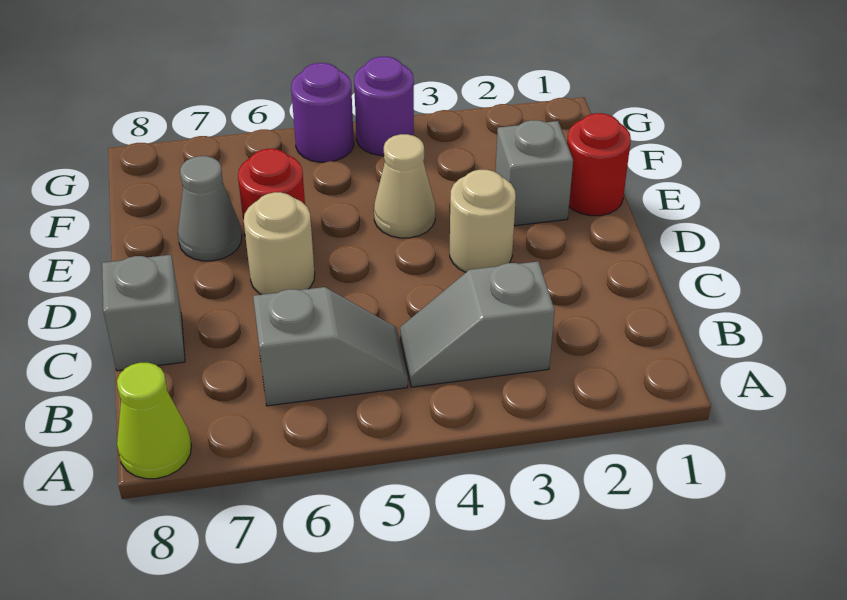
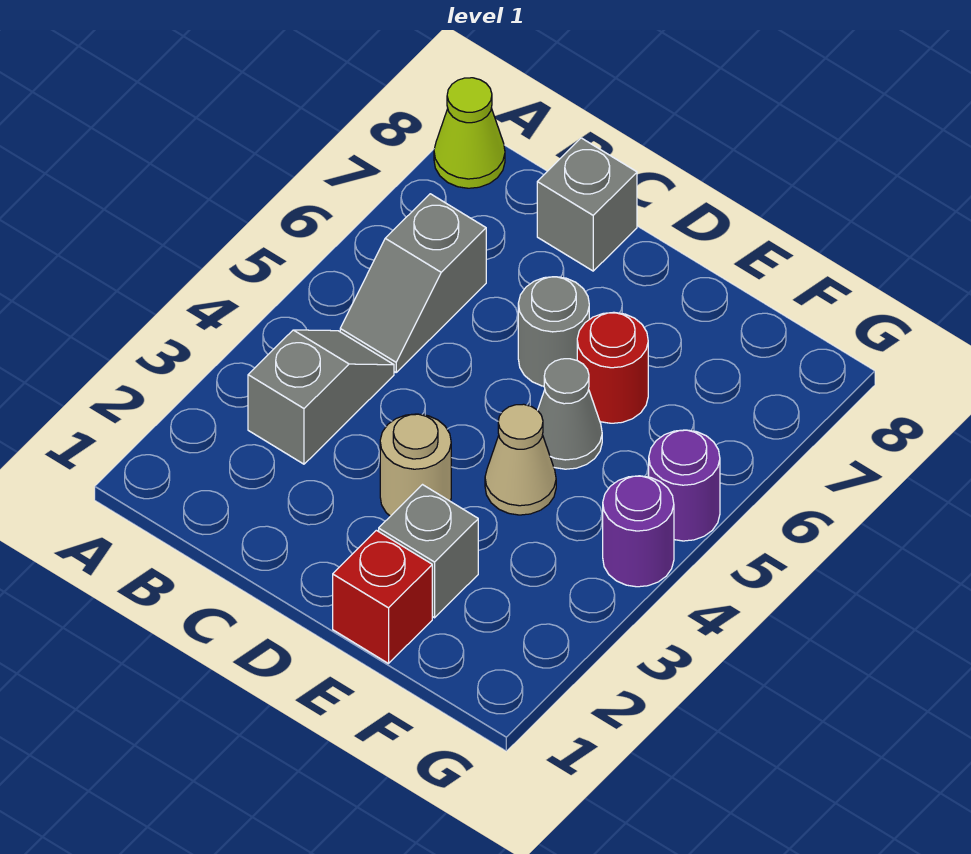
tan round brick D6 level 1 -> grey round brick D6 level 1
red round brick E1 level 1 -> red brick E1 level 1
grey cone E7 level 1 -> grey cone E5 level 1

